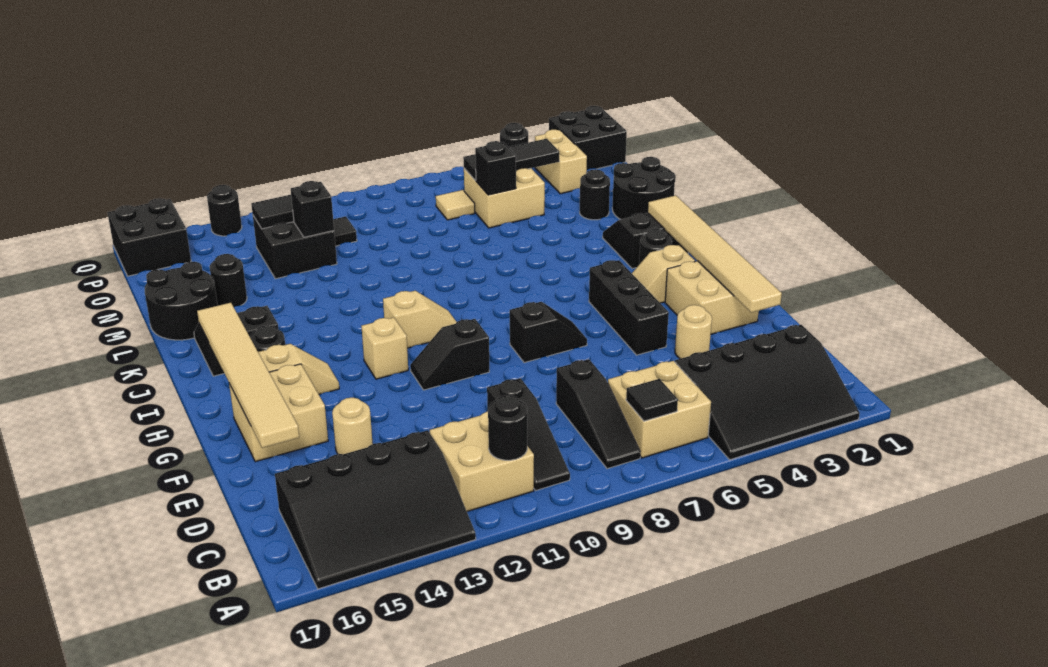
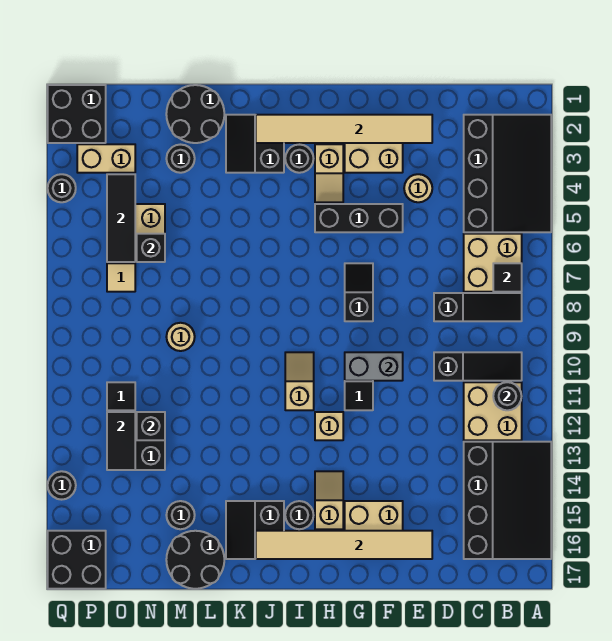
tan round brick E14 level 1 -> tan round brick M9 level 1
none -> grey brick F10:G10 level 2

